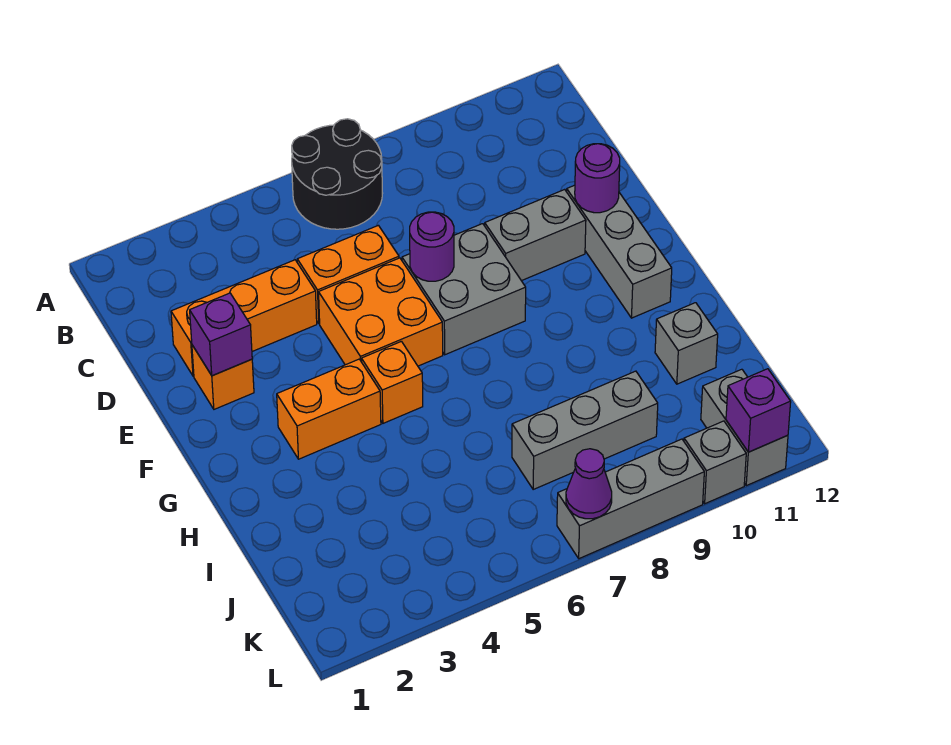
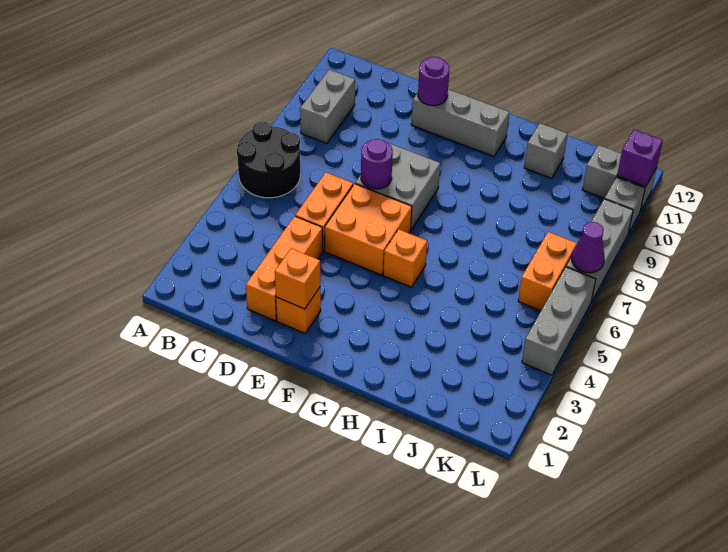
purple brick E2 level 2 -> orange brick E2 level 2
grey brick E9:E10 level 1 -> grey brick B9:B10 level 1
orange brick G3:G4 level 1 -> orange brick K6:K7 level 1
grey brick J7:J9 level 1 -> grey brick L4:L6 level 1

